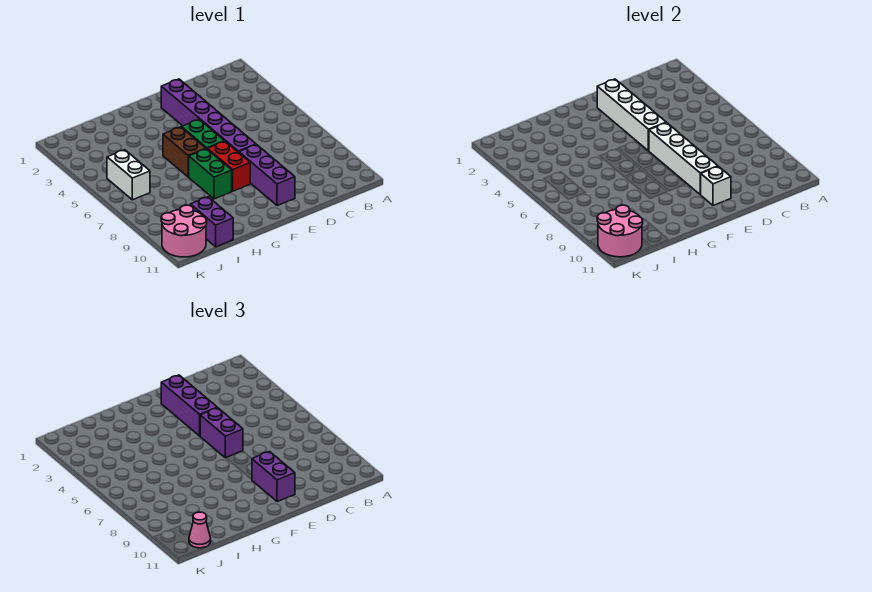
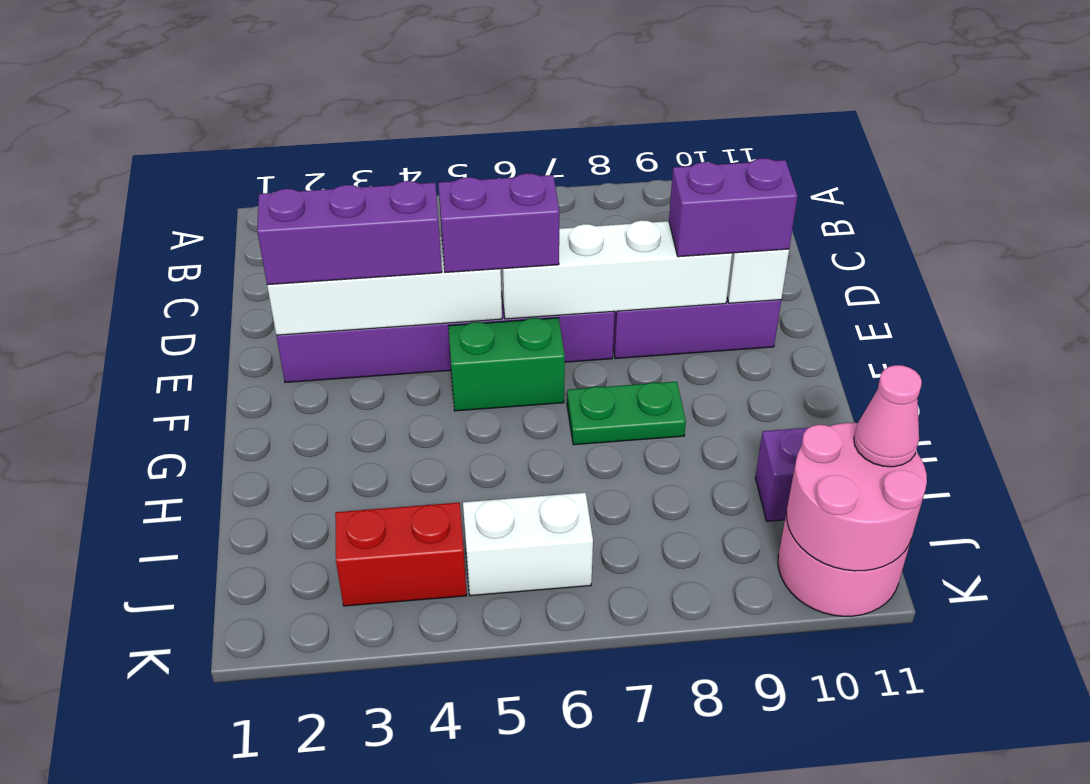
red brick F7:F8 level 1 -> red brick J3:J4 level 1
brown brick G5:G6 level 1 -> none
green brick G7:G8 level 1 -> green plate G7:G8 level 1

